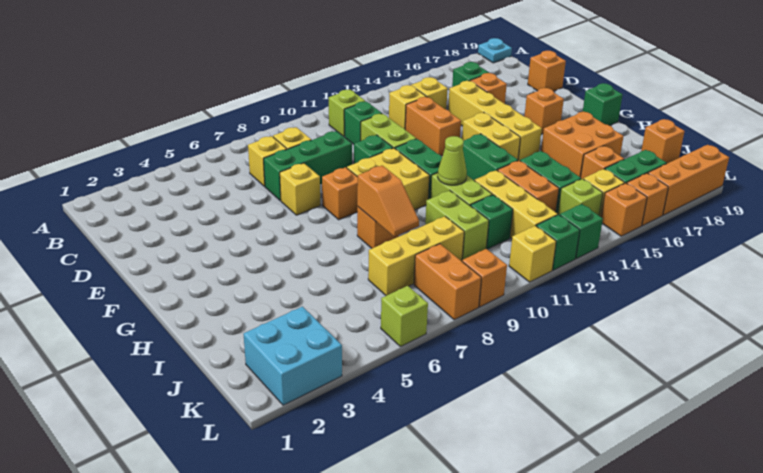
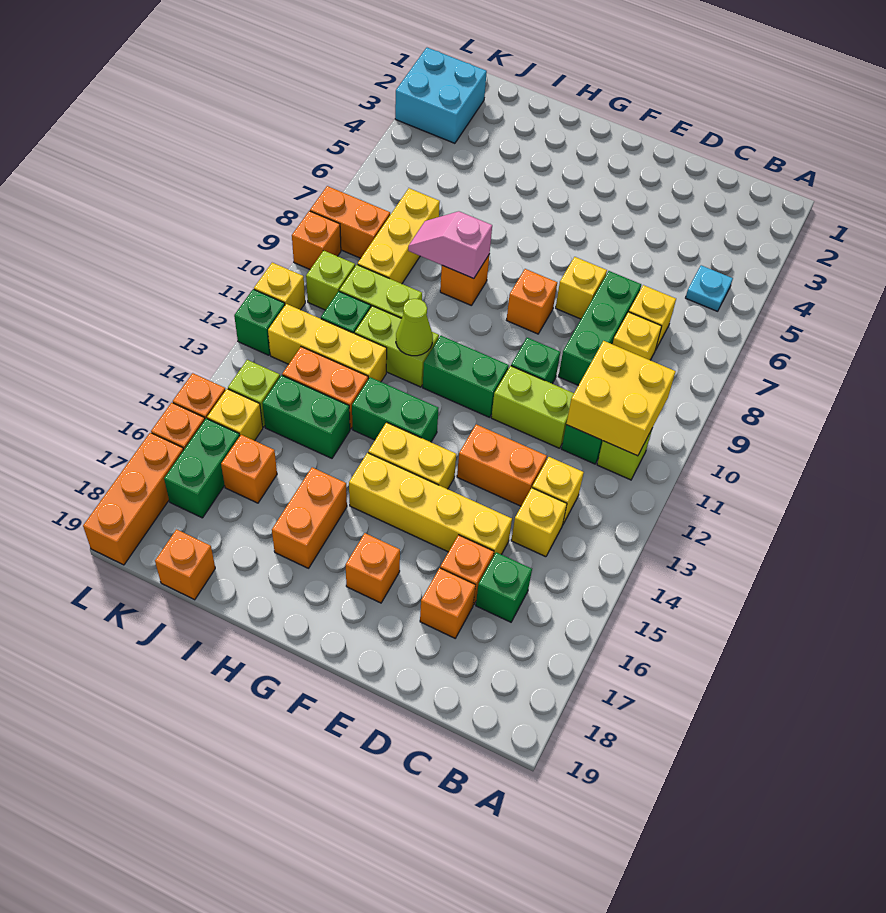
cyan plate A19 level 1 -> cyan plate B5 level 1
orange brick D19 level 1 -> orange brick D17 level 1
yellow brick F9:G10 level 1 -> yellow brick B10:C11 level 2
green brick G19 level 1 -> none
orange slope H8:I8 level 2 top H -> pink slope H8:I8 level 2 top H
orange brick H16:I17 level 1 -> orange brick H16:H17 level 1
lime brick L6 level 1 -> lime brick K10 level 1
green brick L13 level 1 -> none

